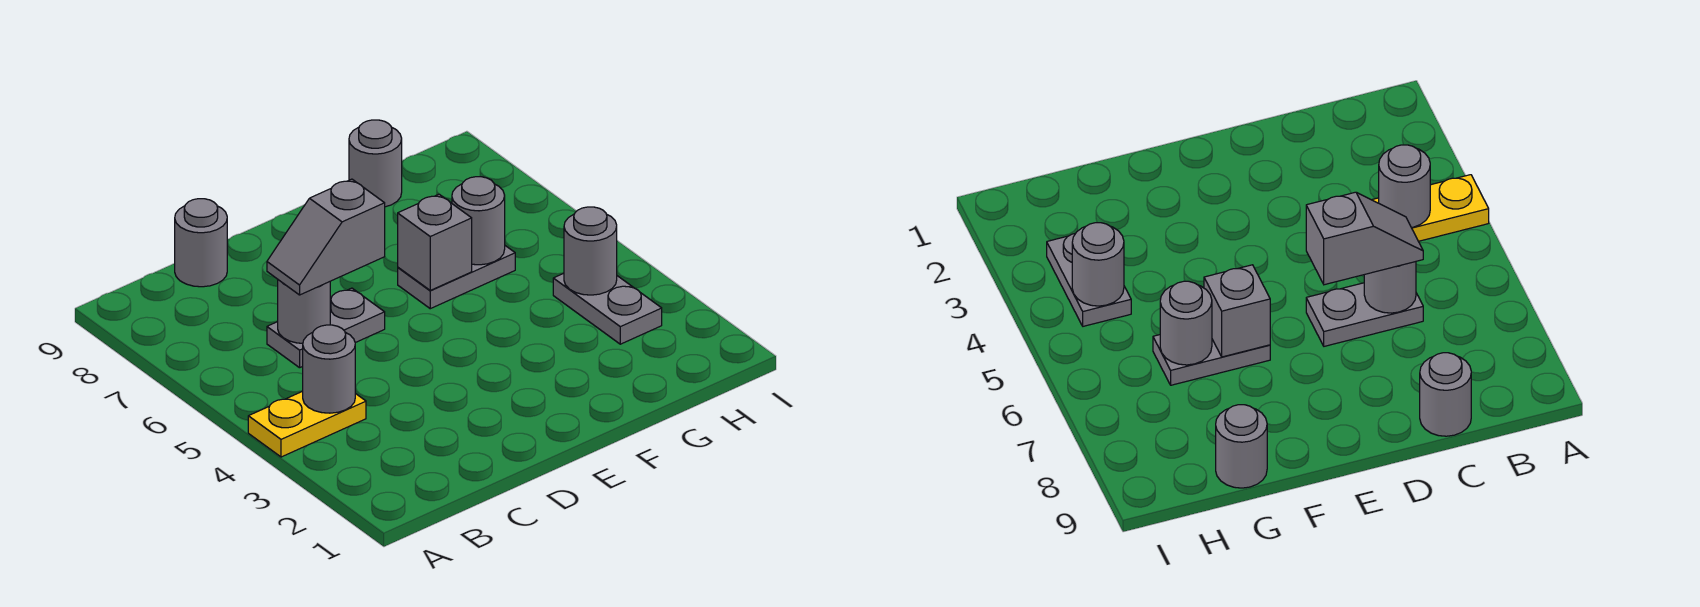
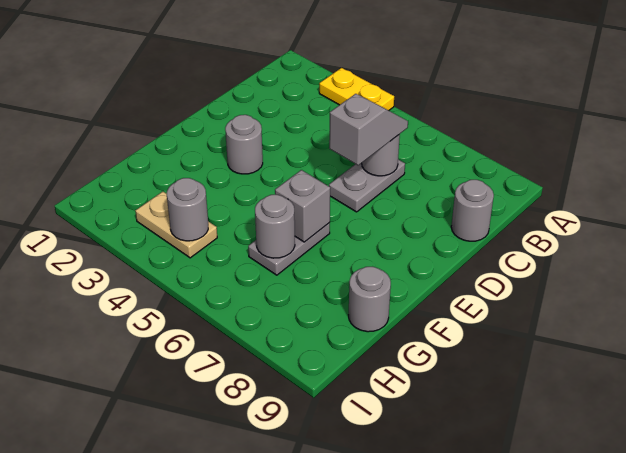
yellow plate A4:B4 level 1 -> yellow plate A3:A4 level 1
grey round brick B4 level 2 -> grey round brick E3 level 1
grey plate H3:H4 level 1 -> tan plate H3:H4 level 1

